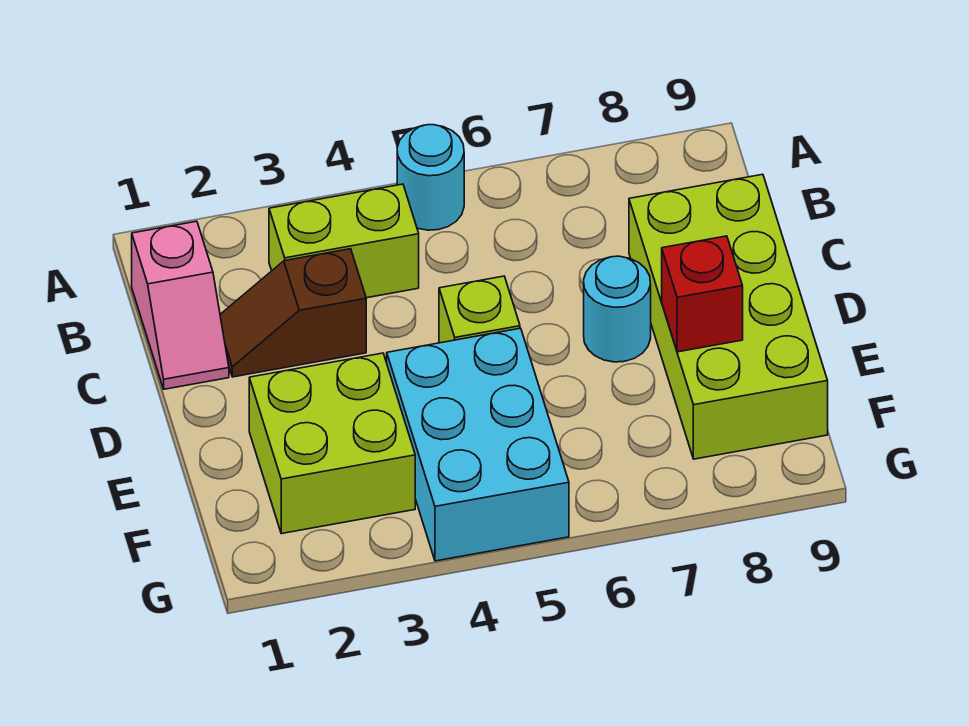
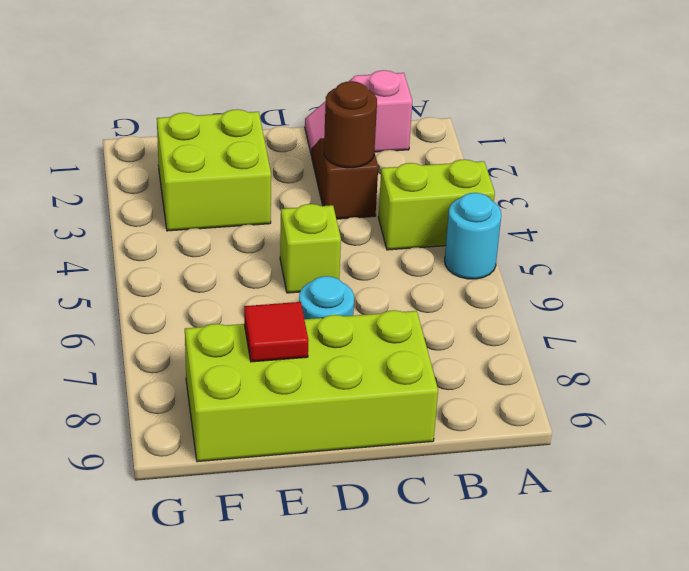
lime brick B3:B4 level 1 -> lime brick A4:B4 level 1
none -> brown round brick C3 level 2
cyan brick E4:G5 level 1 -> none
red brick E8 level 2 -> red tile E8 level 2

